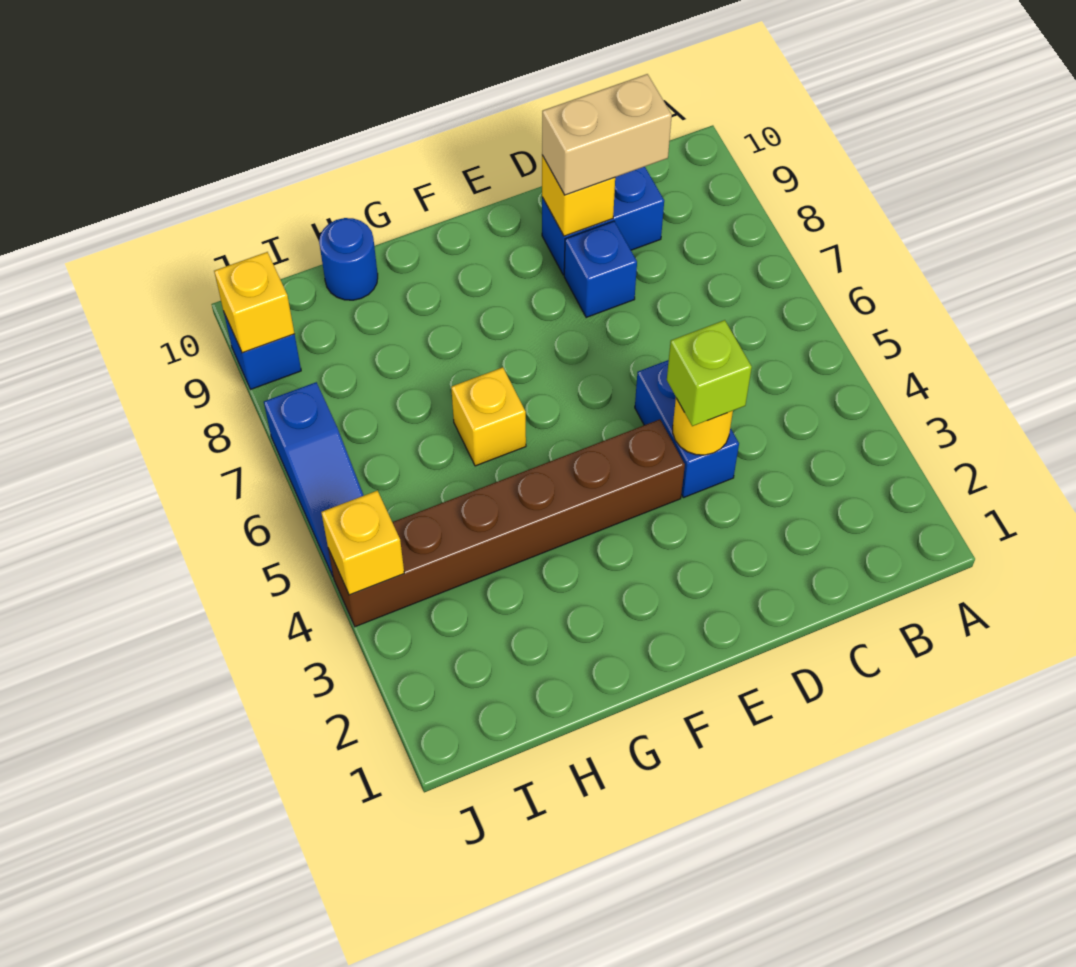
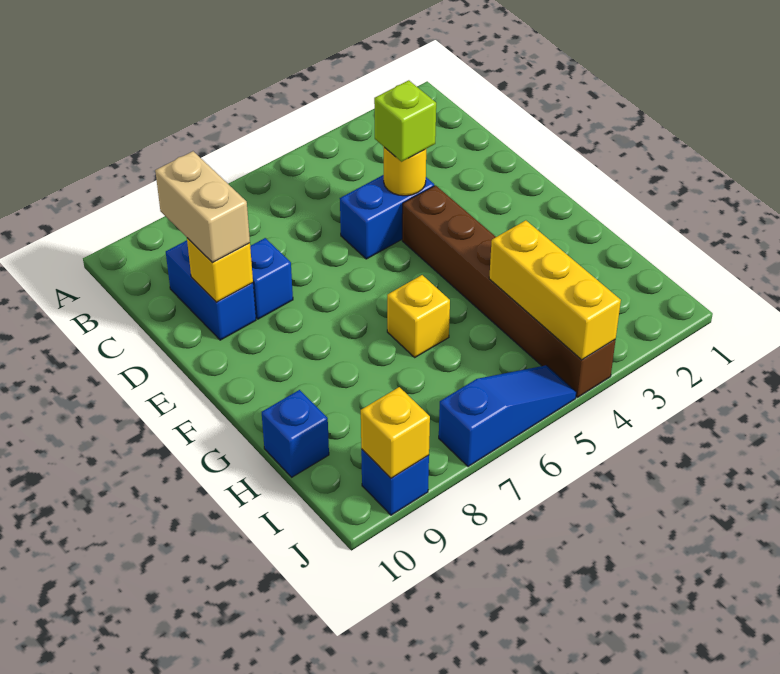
blue round brick H10 level 1 -> blue brick H10 level 1
yellow brick J4 level 2 -> yellow brick H4:J4 level 2

